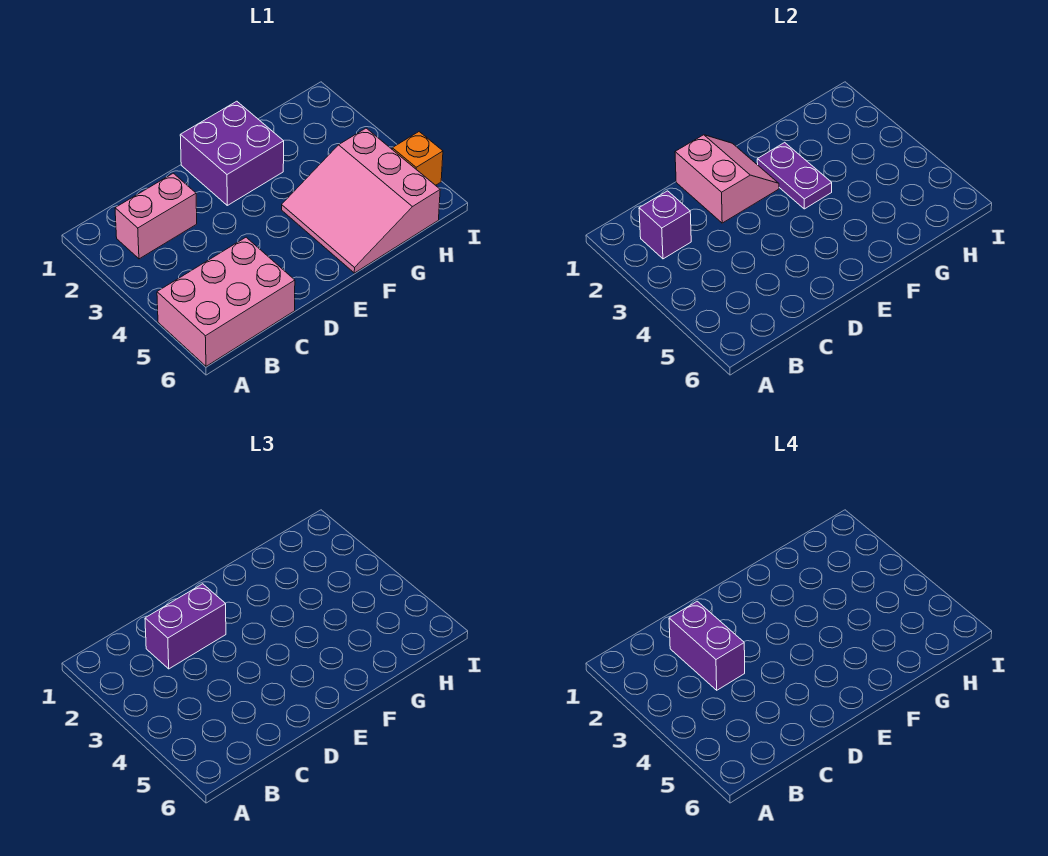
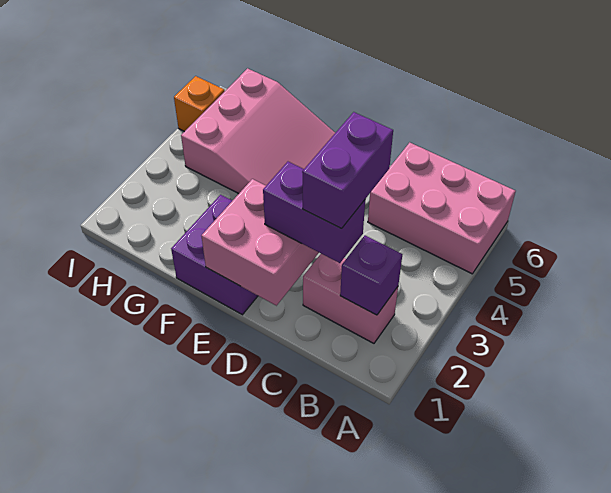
pink slope D1:E2 level 2 top D -> pink brick D1:E2 level 2
purple plate F2:F3 level 2 -> none

